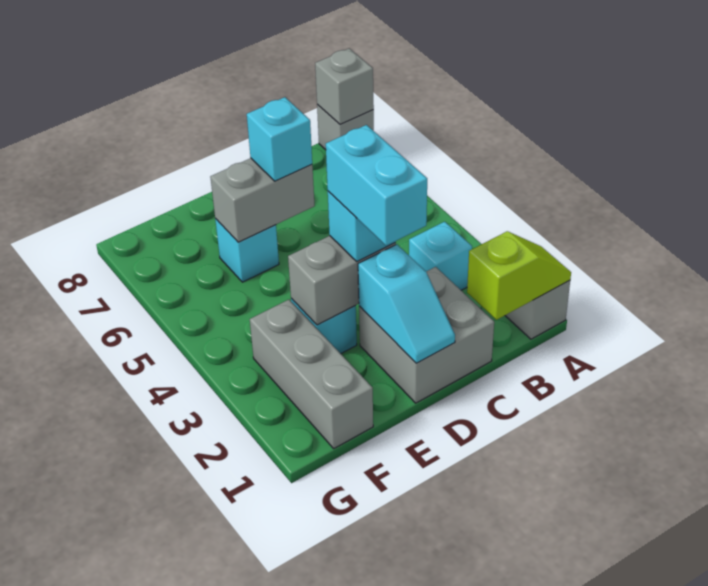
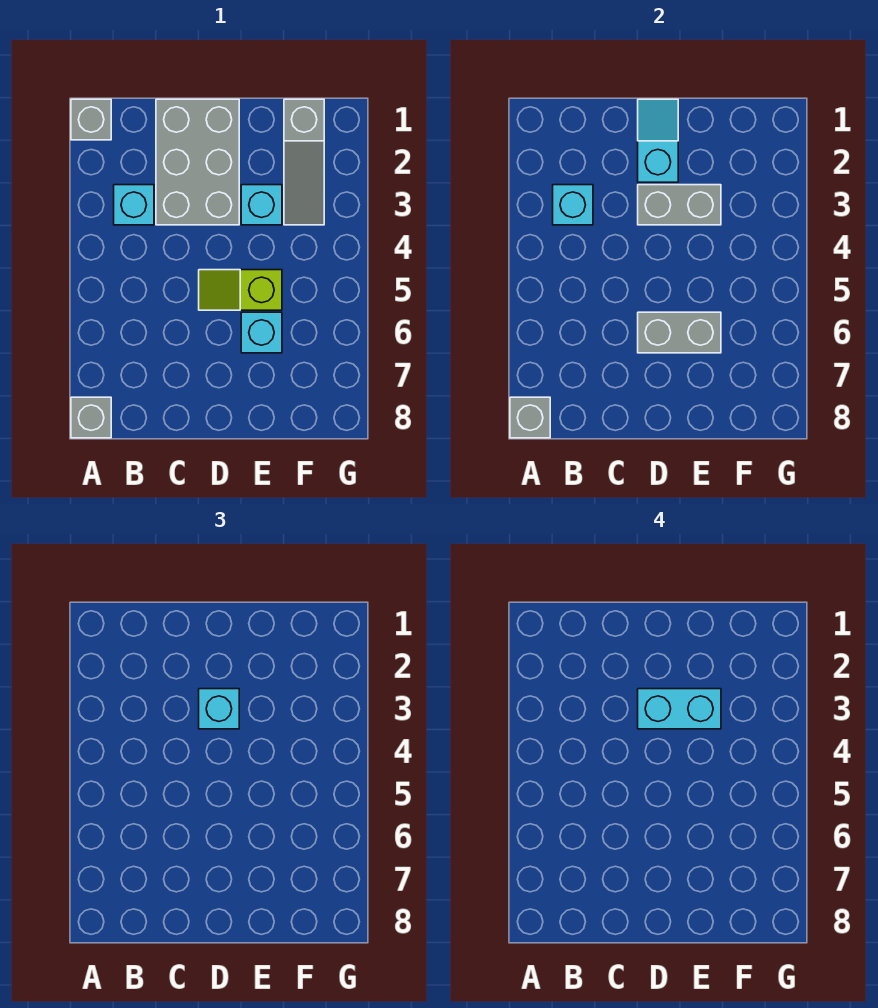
lime slope A1:B1 level 2 top B -> lime slope D5:E5 level 1 top E
grey brick C1:D2 level 1 -> grey brick C1:D3 level 1
cyan brick D2:D3 level 4 -> cyan brick D3:E3 level 4
cyan brick D6 level 3 -> cyan brick B3 level 2
grey brick F1:F3 level 1 -> grey slope F1:F3 level 1 top 1

